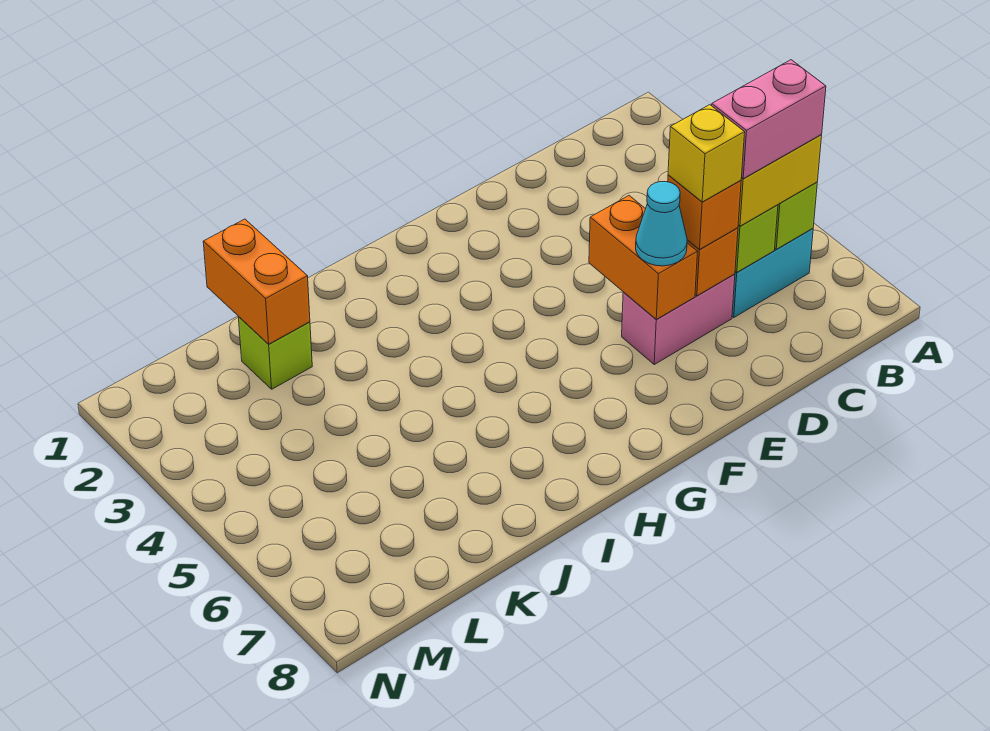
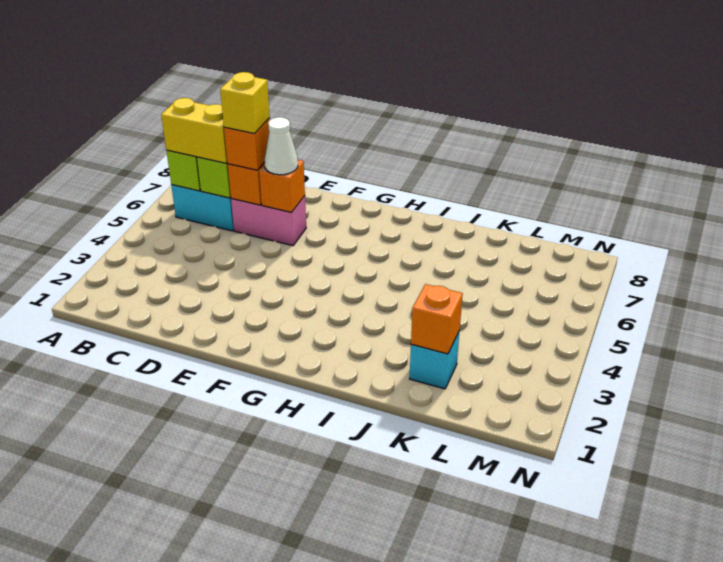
pink brick B6:C6 level 4 -> none
orange brick E5:E6 level 2 -> orange brick E6 level 2
cyan cone E6 level 3 -> white cone E6 level 3
orange brick K1:K2 level 2 -> orange brick K2 level 2
lime brick K2 level 1 -> cyan brick K2 level 1

